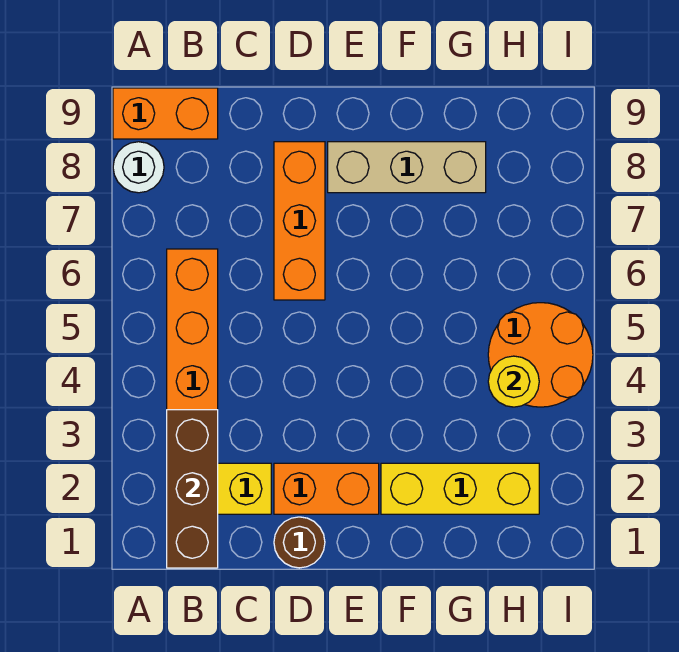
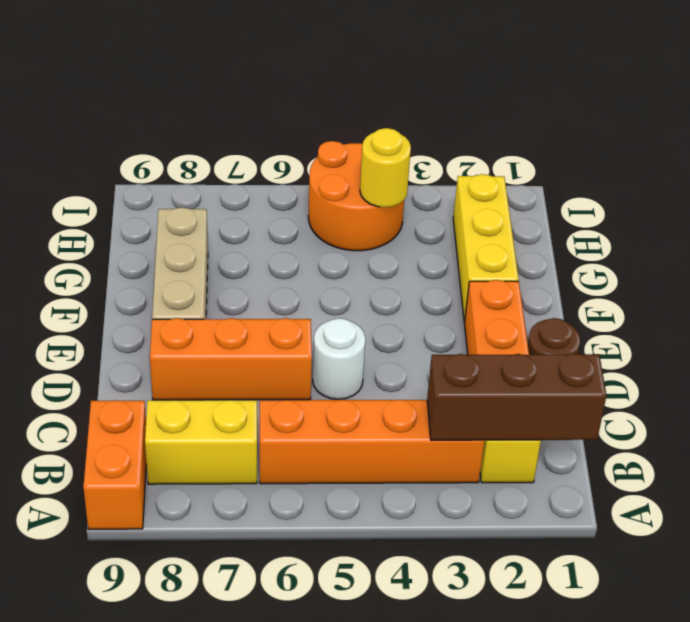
white round brick A8 level 1 -> white round brick D5 level 1
none -> yellow brick B7:B8 level 1

